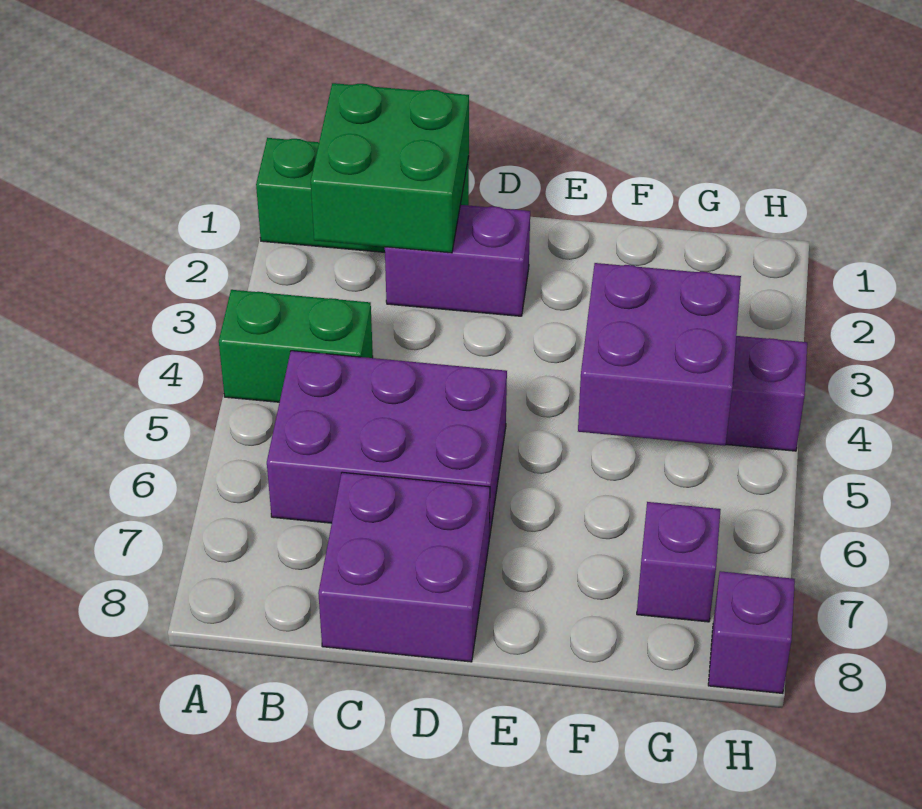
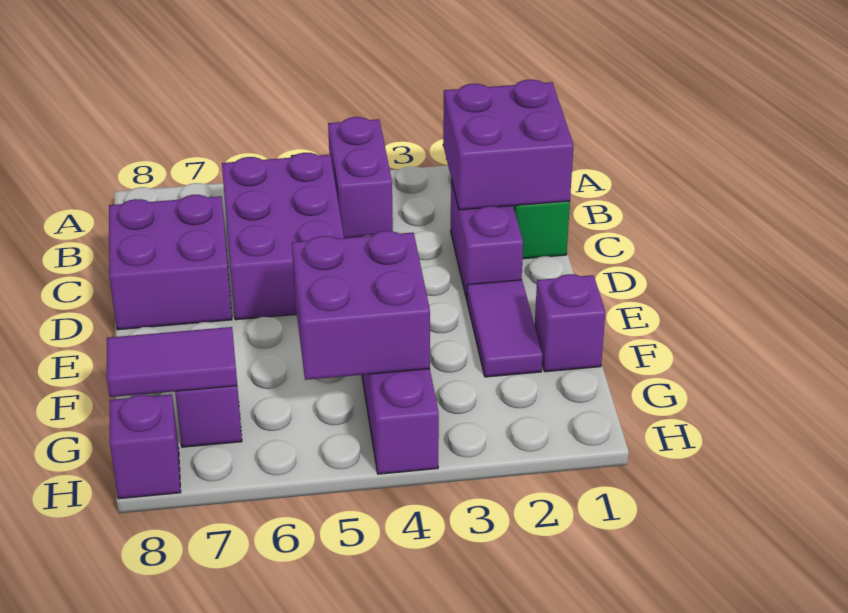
green brick A4:B4 level 1 -> purple brick A4:B4 level 1
green brick B1:C2 level 2 -> purple brick B1:C2 level 2
none -> purple tile E2:F2 level 1
none -> purple brick F1 level 1
none -> purple tile G7:G8 level 2

